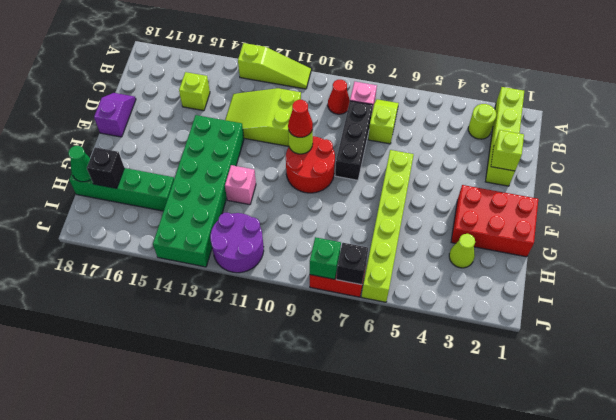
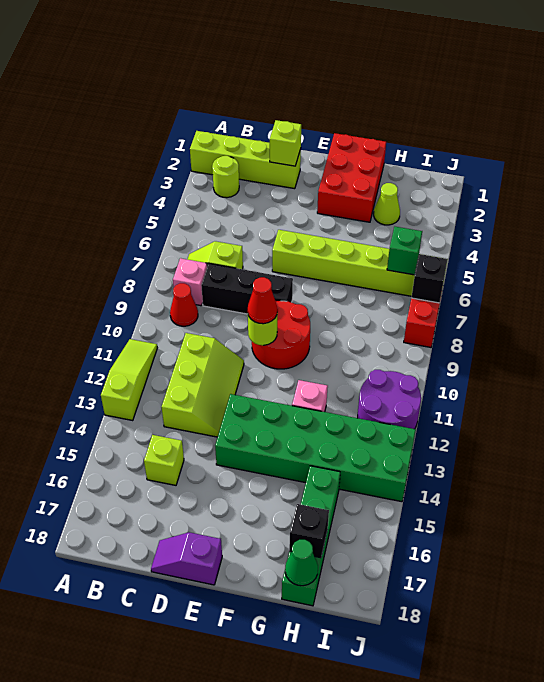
lime slope C11:D13 level 1 top 11 -> lime slope C11:D13 level 1 top C
green brick J8 level 2 -> green brick I6 level 2

